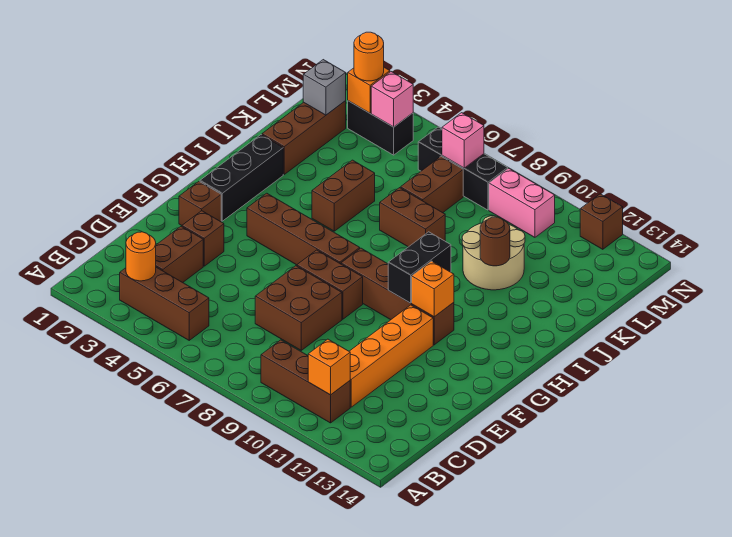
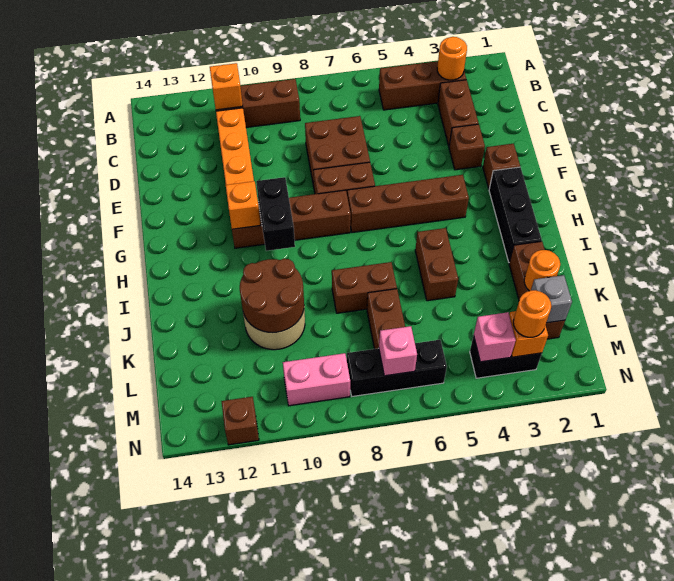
brown round brick J11 level 2 -> brown round brick J10:K11 level 2
none -> orange round brick K2 level 2

